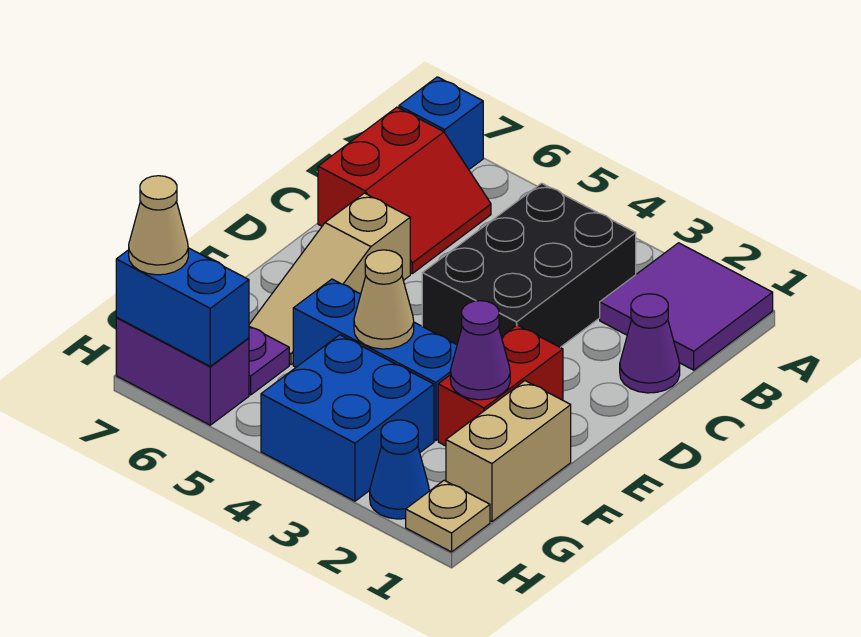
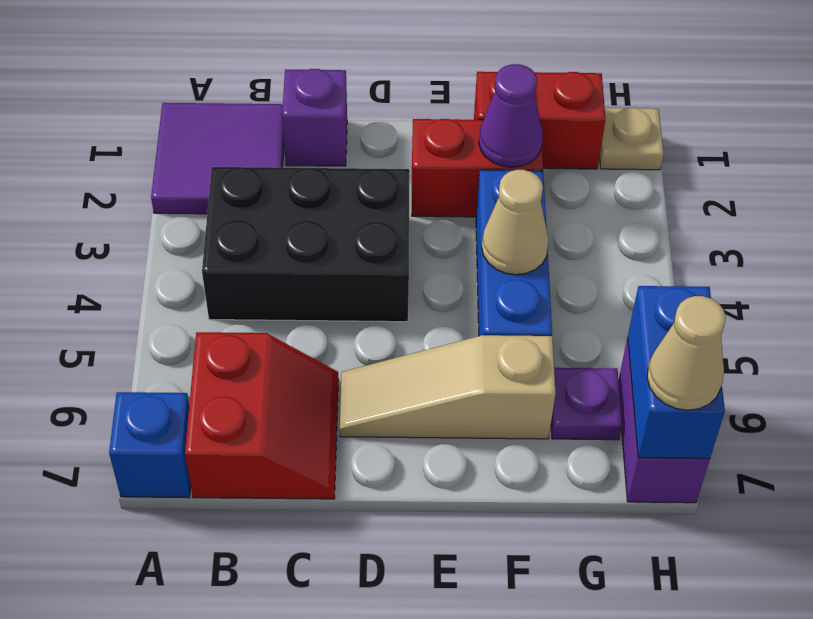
red slope B6:C7 level 1 top 7 -> red slope B6:C7 level 1 top B
purple cone C1 level 1 -> purple brick C1 level 1
tan slope D6:F6 level 1 top D -> tan slope D6:F6 level 1 top F
tan brick F1:G1 level 1 -> red brick F1:G1 level 1
blue brick G3:H4 level 1 -> none
blue cone H2 level 1 -> none

